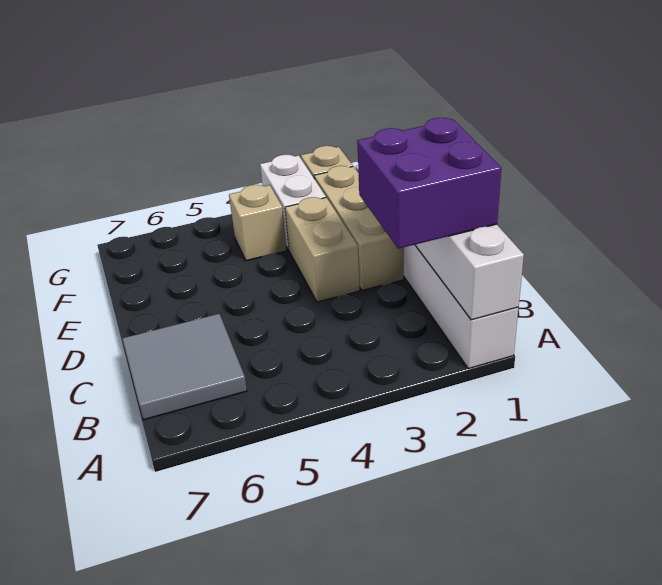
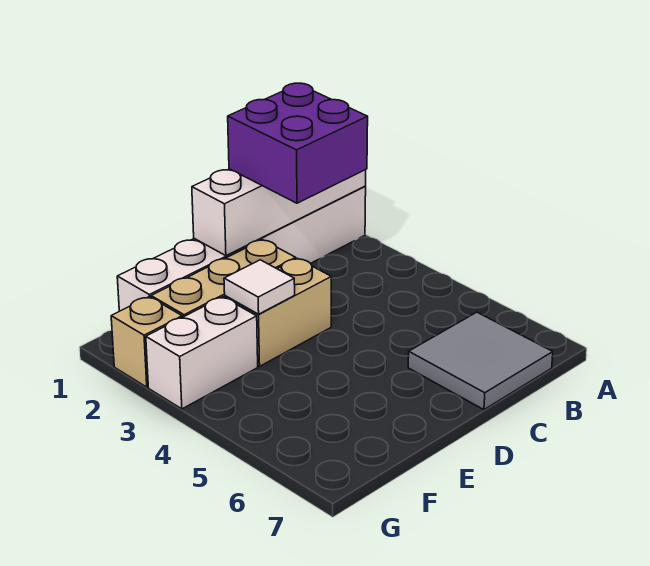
none -> white tile E3 level 2
tan brick F4 level 1 -> none

